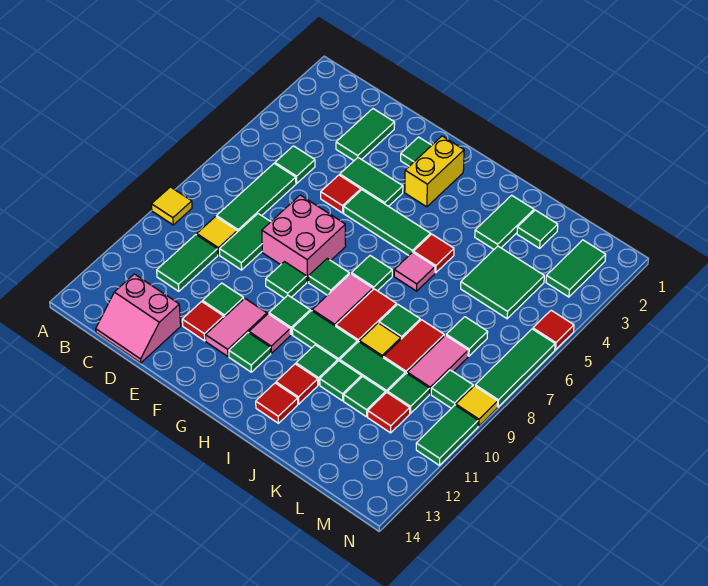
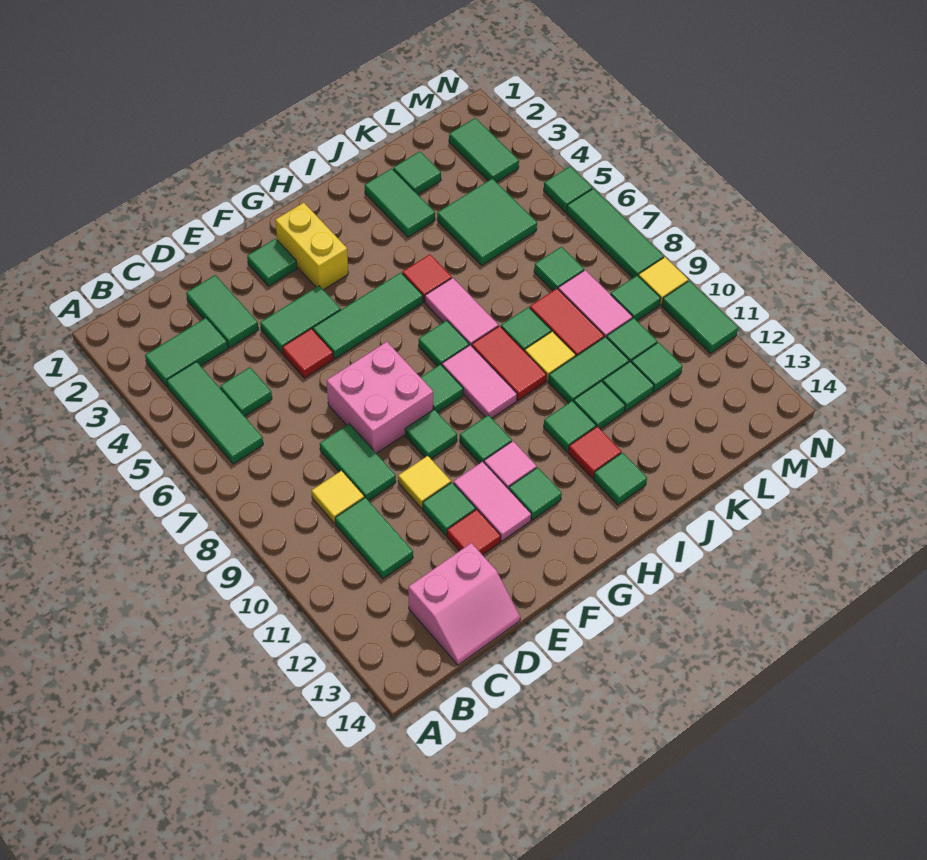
yellow tile A9 level 1 -> yellow tile E10 level 1
green tile C6:C8 level 1 -> green tile B4:B6 level 1
green tile H10:I10 level 1 -> green tile B3:C3 level 1
pink tile I6 level 1 -> pink tile I6:I7 level 1
red tile I13 level 1 -> green tile I13 level 1
red tile L11 level 1 -> green tile L11 level 1
red tile N5 level 1 -> green tile N5 level 1

